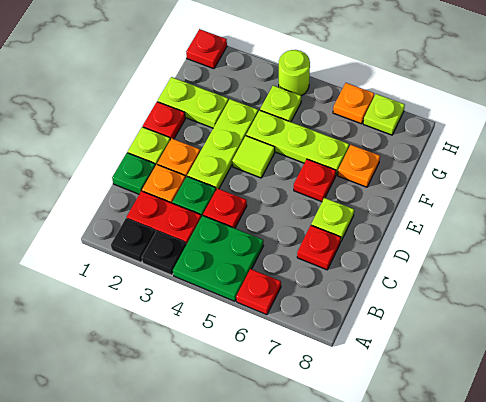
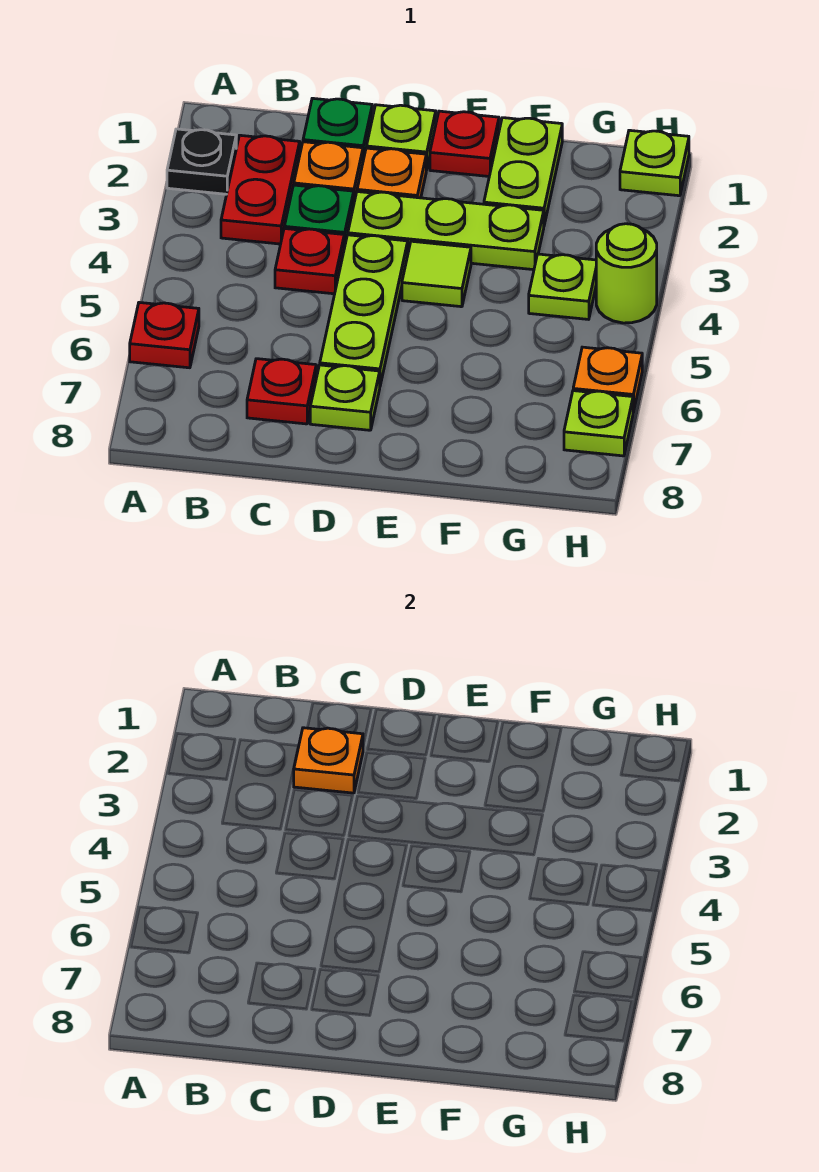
black plate A3 level 1 -> none
green plate A4:B5 level 1 -> none
red plate E6 level 1 -> none
lime plate F4:F6 level 1 -> lime plate D4:D6 level 1
orange plate F7 level 1 -> orange plate C2 level 2
red plate H1 level 1 -> lime plate H1 level 1

